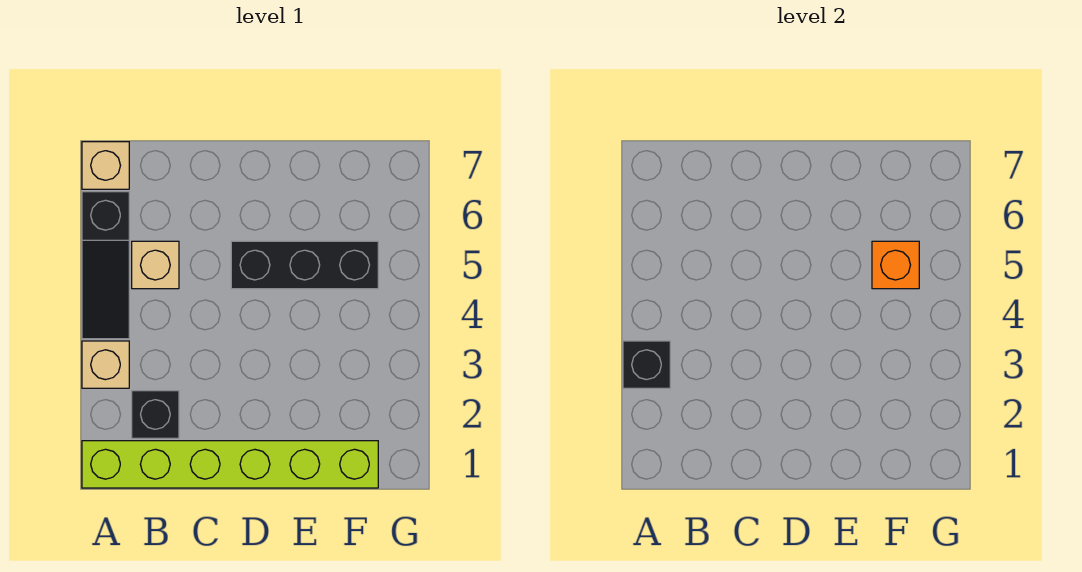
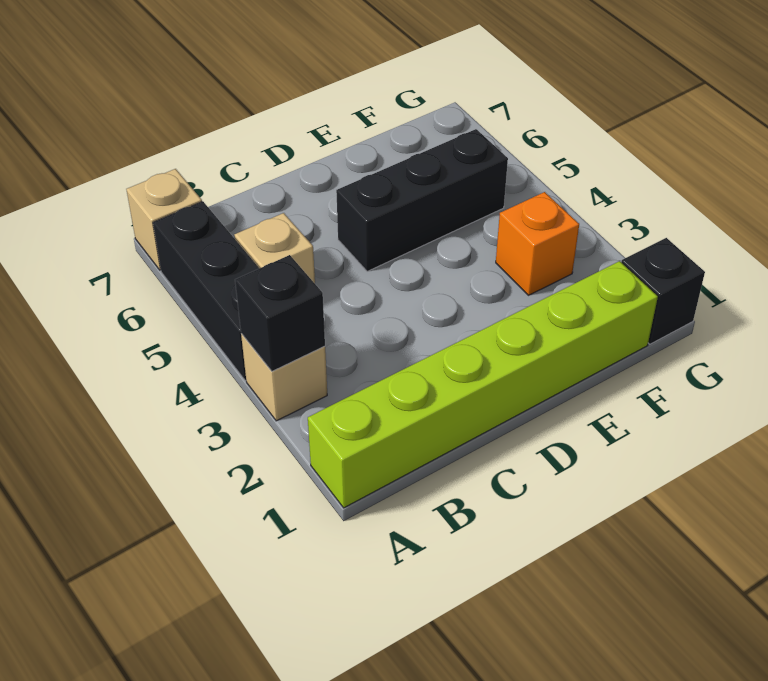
black slope A4:A6 level 1 top 6 -> black brick A4:A6 level 1
black brick B2 level 1 -> black brick G1 level 1
orange brick F5 level 2 -> orange brick F3 level 1

